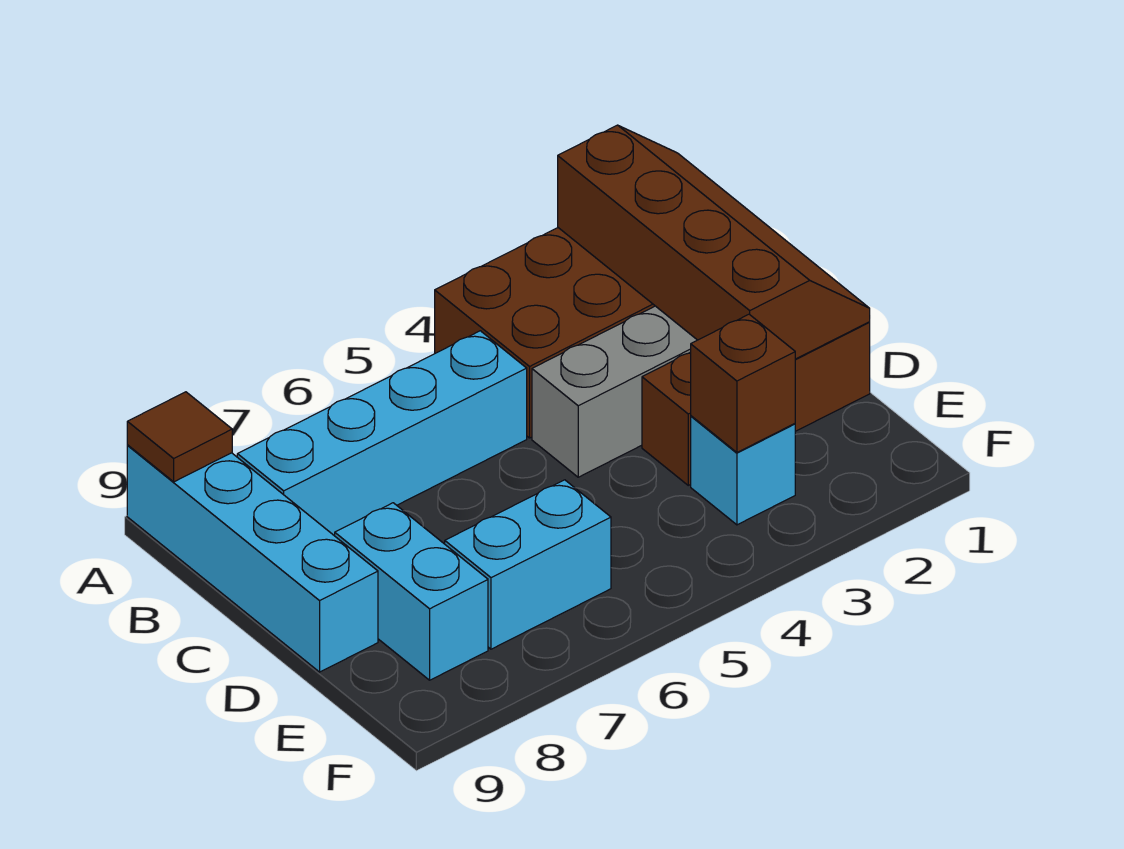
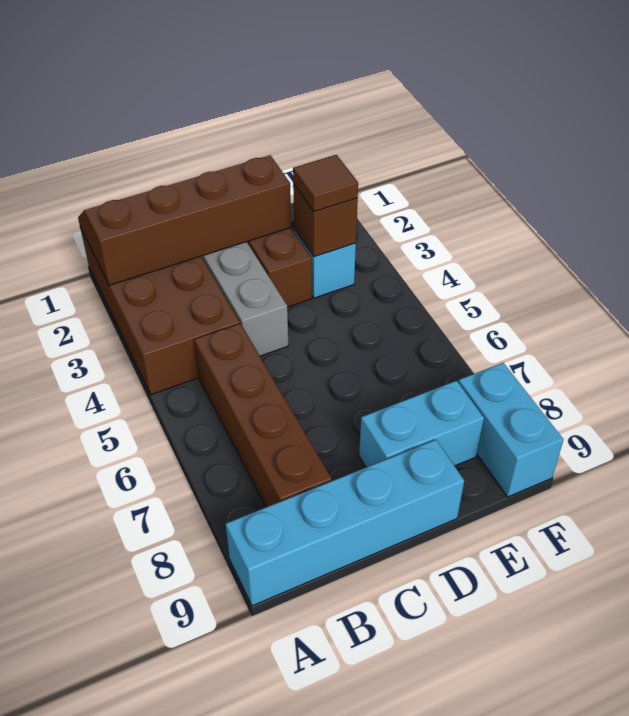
brown tile A9 level 2 -> brown tile E3 level 3
cyan brick B5:B8 level 1 -> brown brick B5:B8 level 1
cyan brick E6:E7 level 1 -> cyan brick F8:F9 level 1

